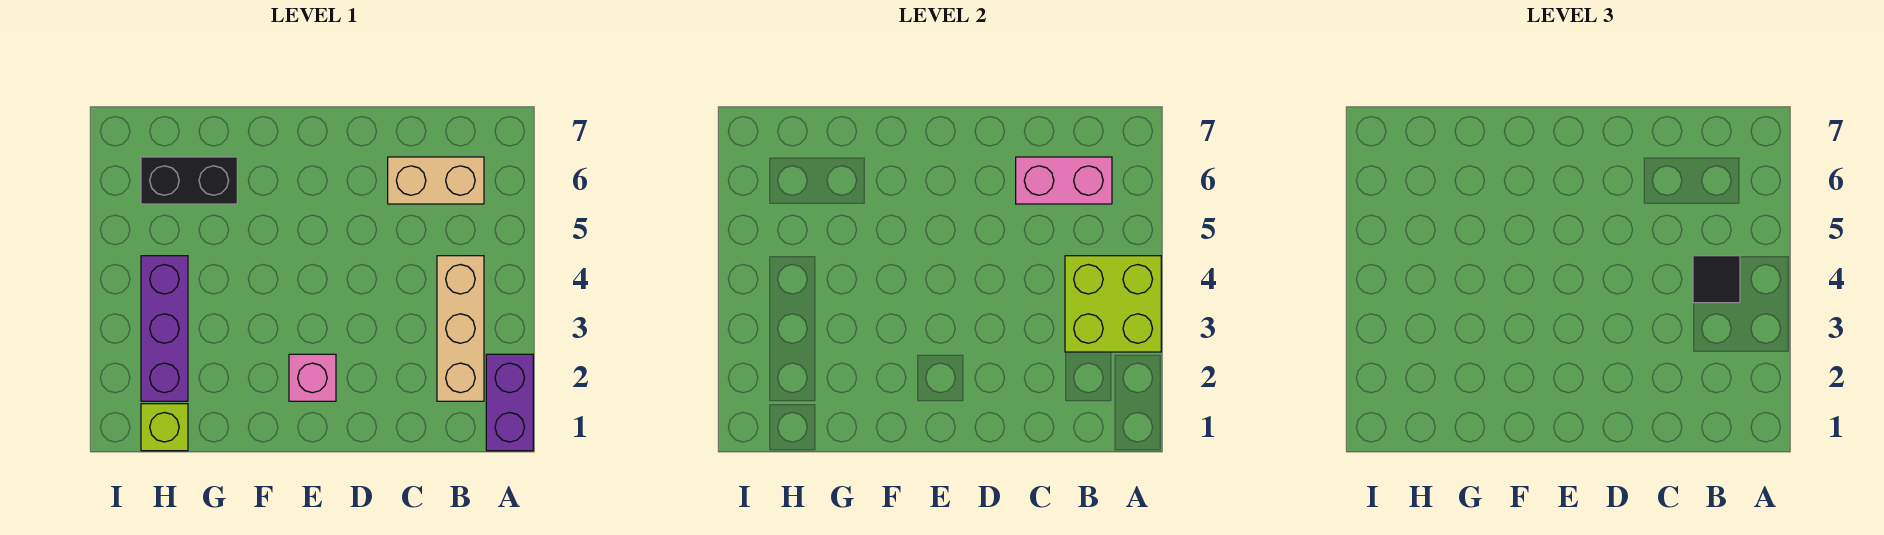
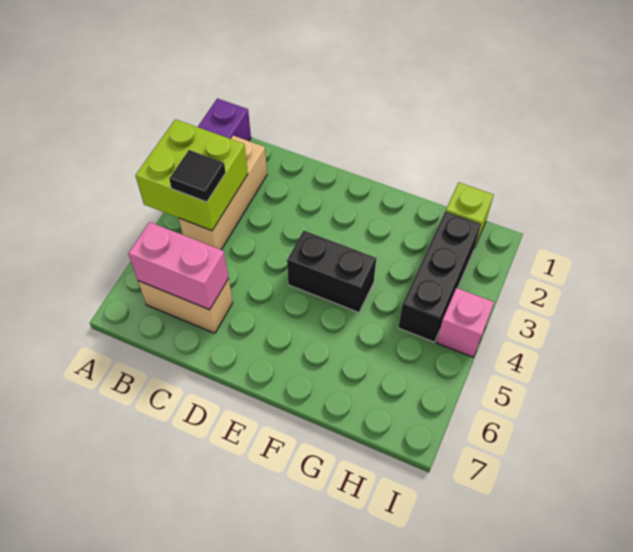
pink brick E2 level 1 -> pink brick I4 level 1
black brick G6:H6 level 1 -> black brick E4:F4 level 1
purple brick H2:H4 level 1 -> black brick H2:H4 level 1

